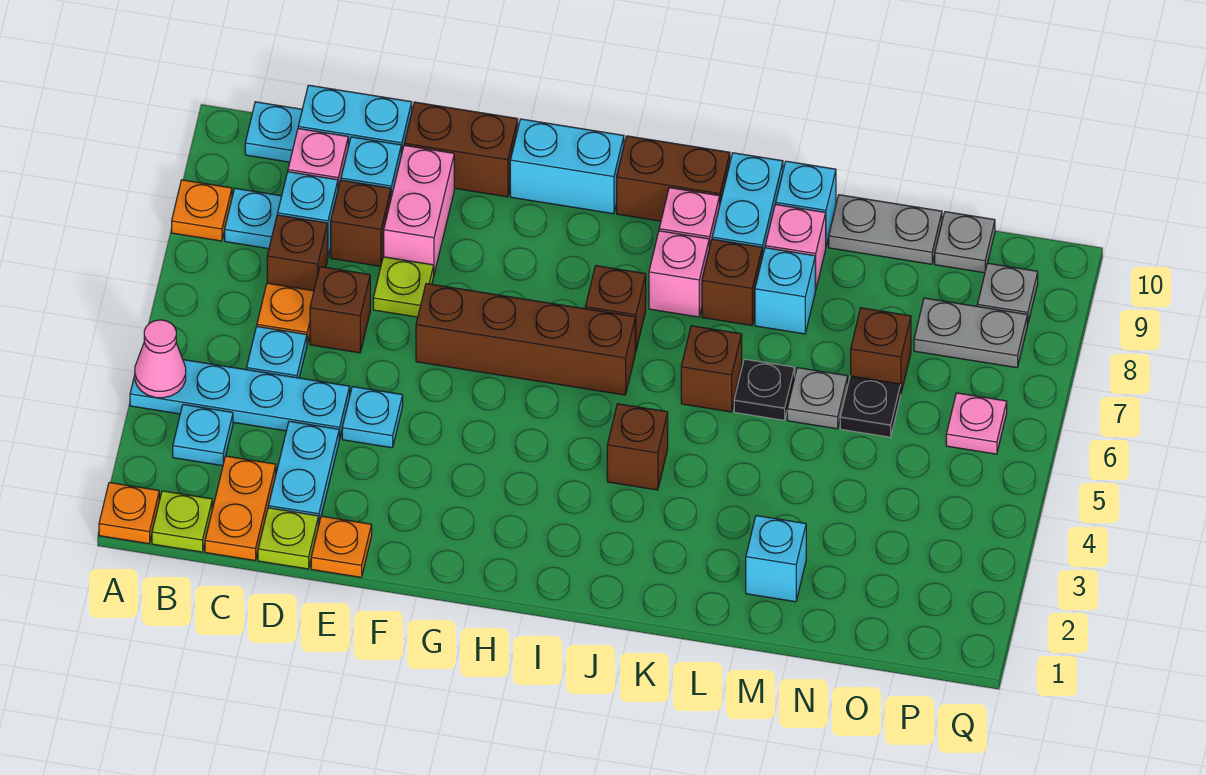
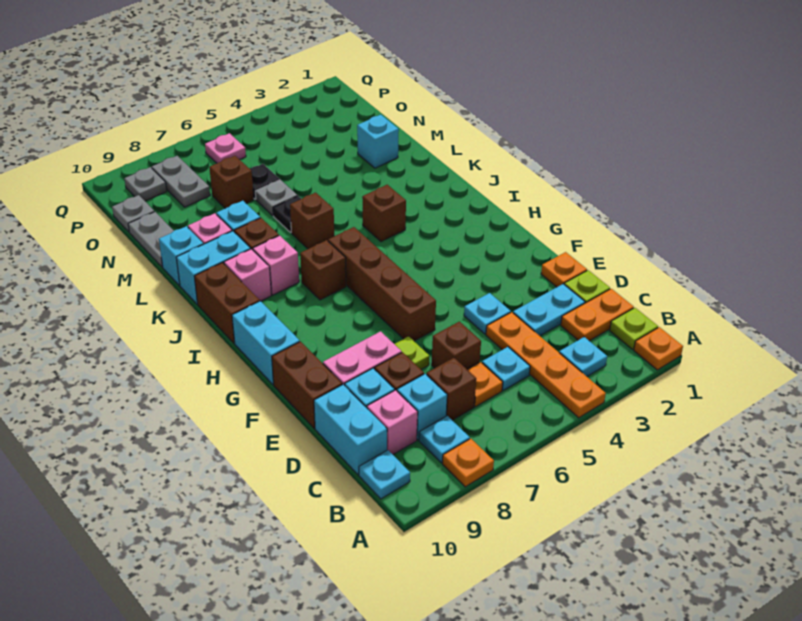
cyan plate A4:D4 level 1 -> orange plate A4:D4 level 1
pink cone A4 level 2 -> none

